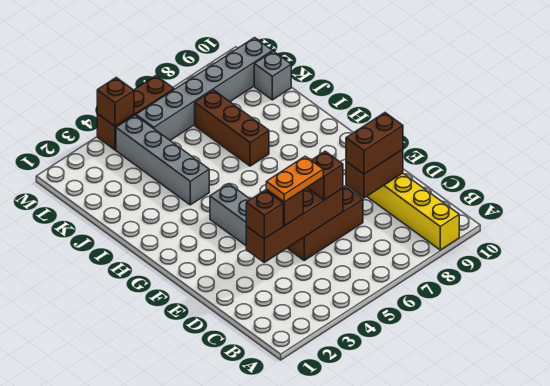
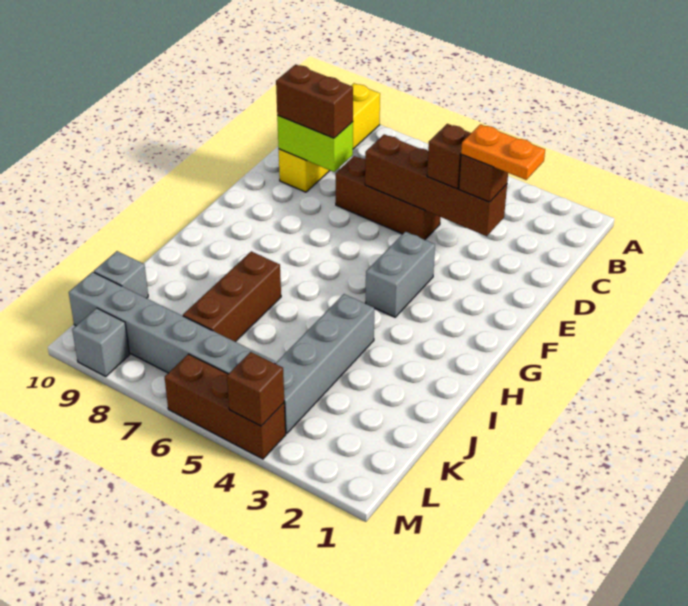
orange plate D4:D5 level 4 -> orange plate D2:D3 level 4
brown brick D6 level 3 -> none
brown brick D8:D9 level 2 -> lime brick D8:D9 level 2
none -> grey brick M9 level 1

